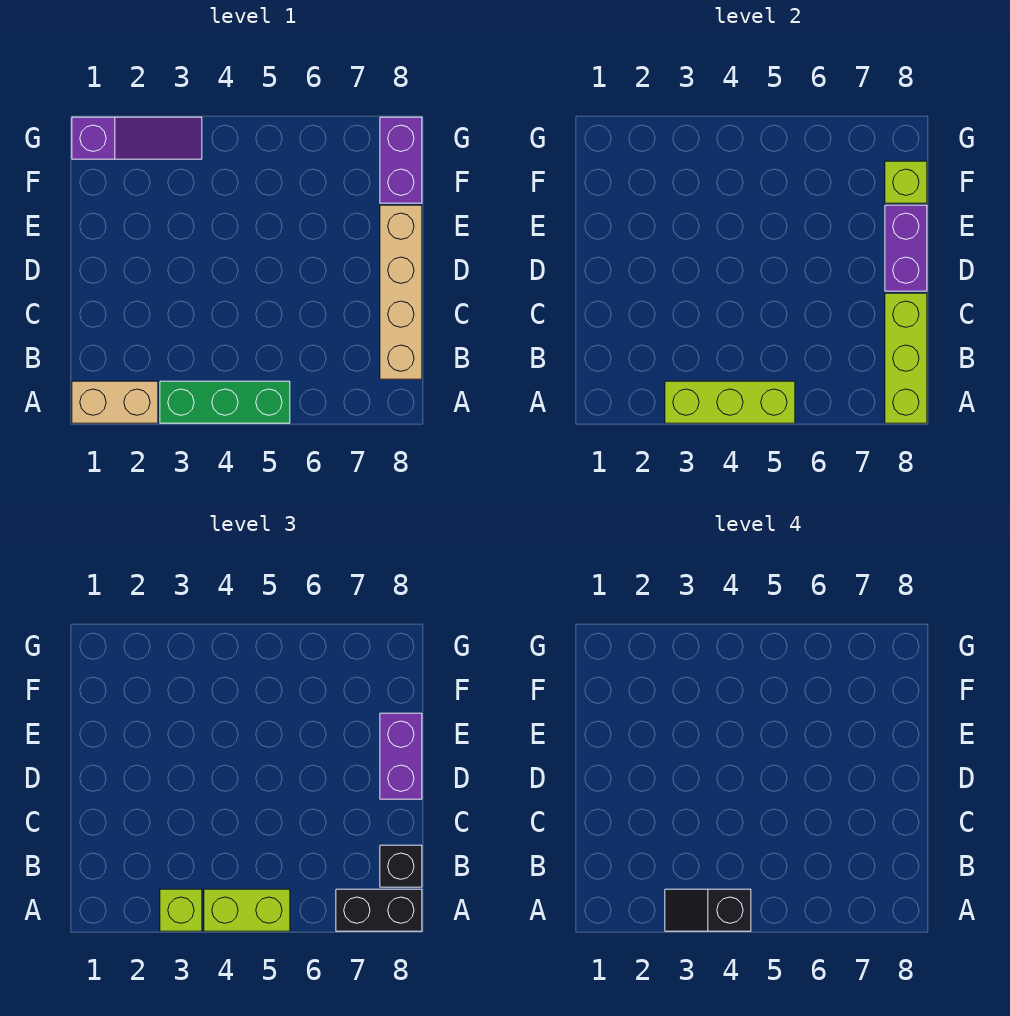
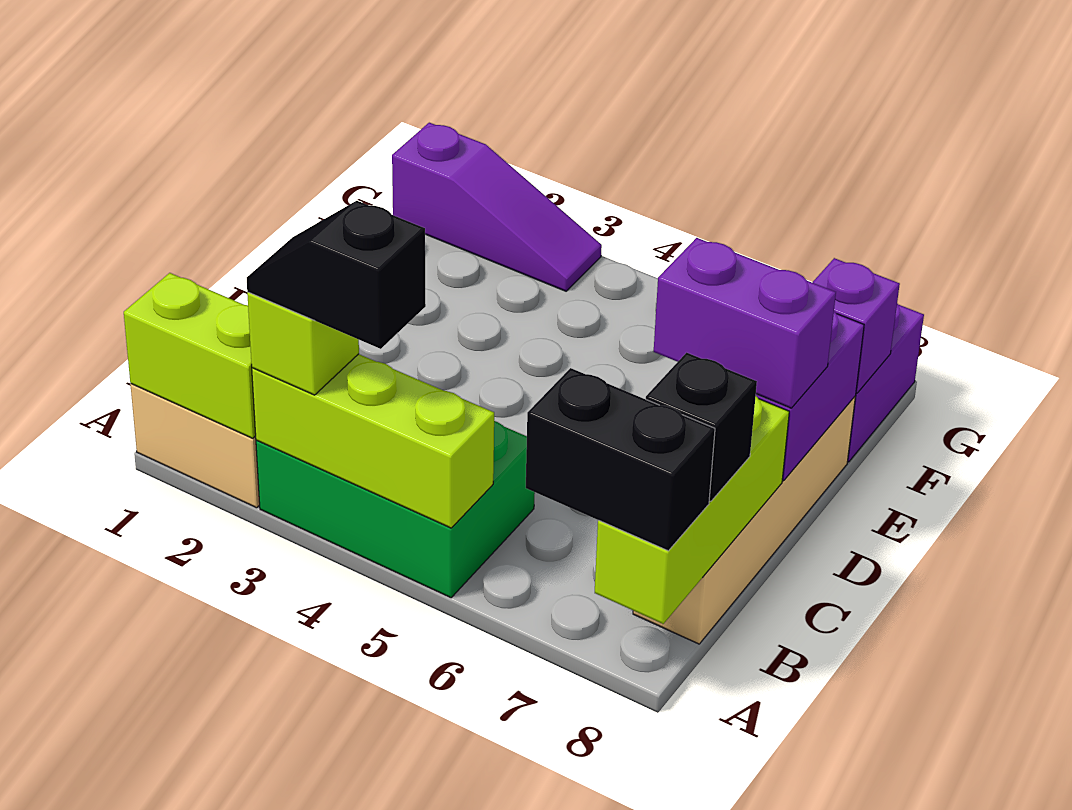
green brick A3:A5 level 1 -> green brick A3:B5 level 1
lime brick A4:A5 level 3 -> lime brick A1:A2 level 2
purple brick D8:E8 level 3 -> purple brick D7:D8 level 3
lime brick F8 level 2 -> purple brick F8 level 2

